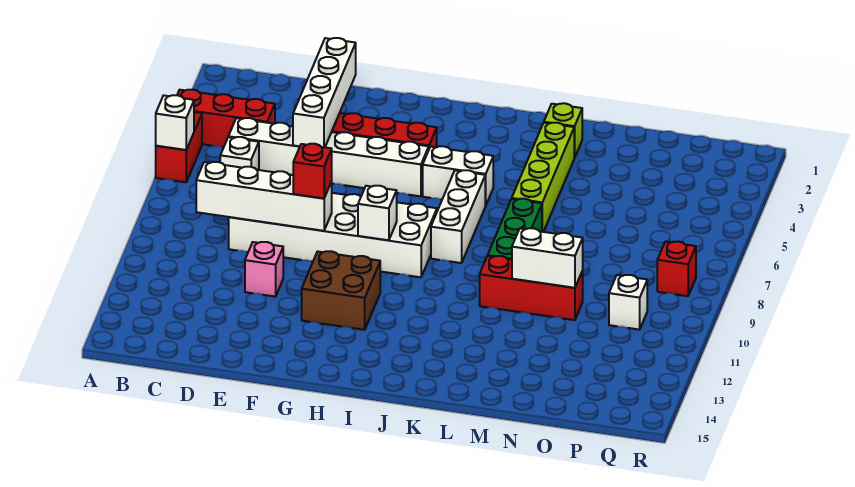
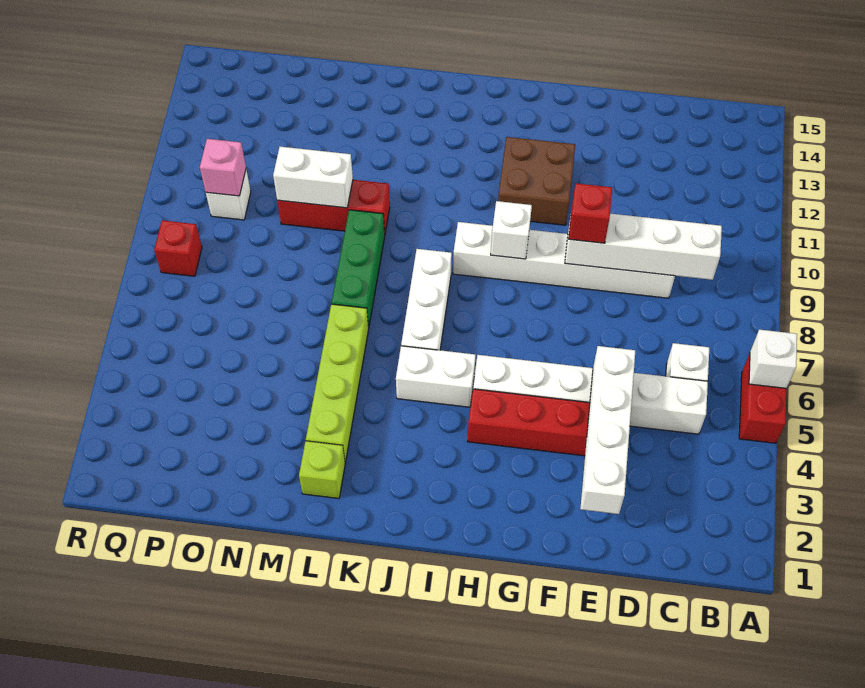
red brick A4:C4 level 1 -> none
white brick D8:I9 level 1 -> white brick D9:I9 level 1
pink brick E11 level 1 -> pink brick P10 level 2

